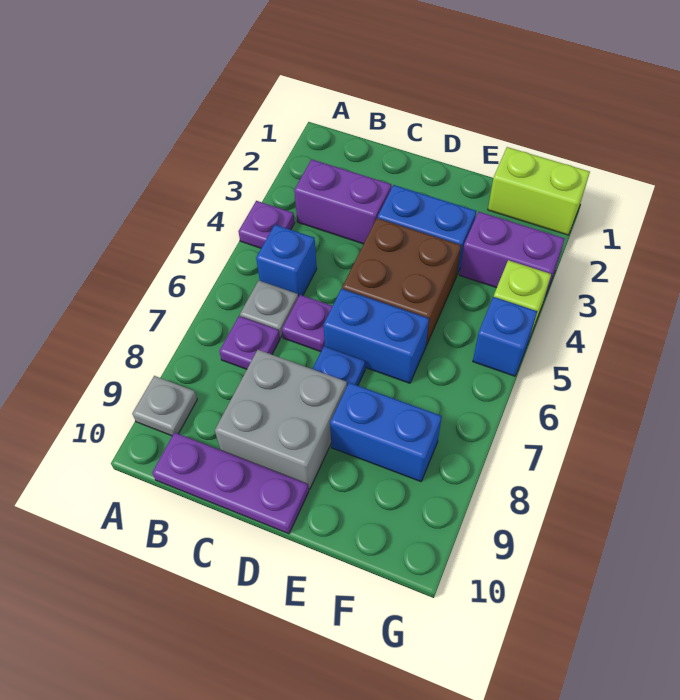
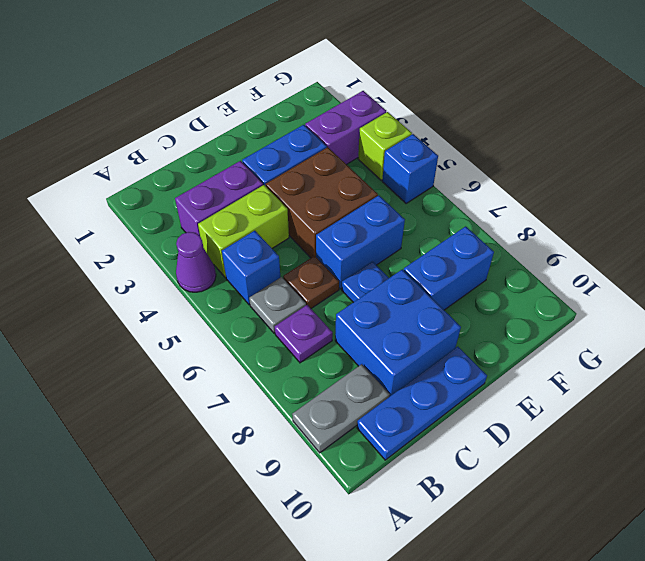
purple plate A4 level 1 -> purple cone A4 level 1
grey plate A9 level 1 -> grey plate A9:B9 level 1
purple plate B10:D10 level 1 -> blue plate B10:D10 level 1
purple plate C6 level 1 -> brown plate C6 level 1
grey brick C8:D9 level 1 -> blue brick C8:D9 level 1
lime brick F1:G1 level 1 -> lime brick B4:C4 level 1

